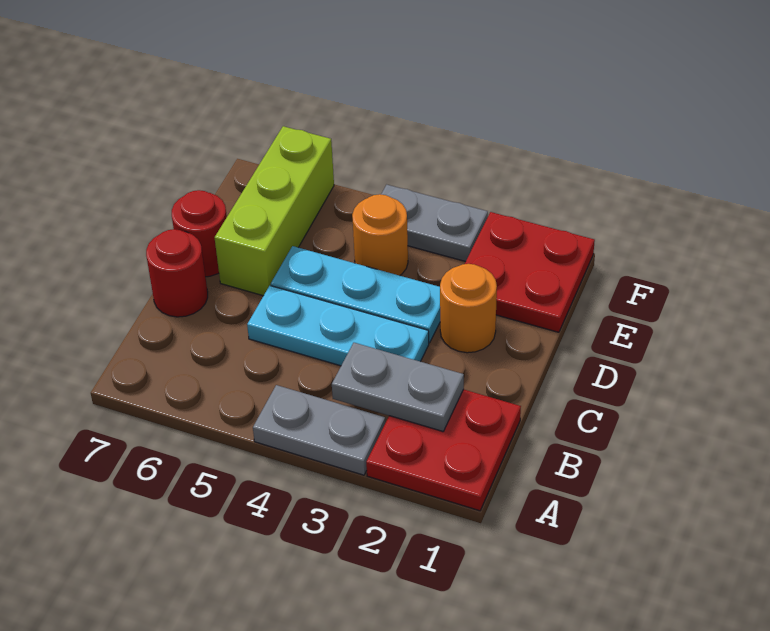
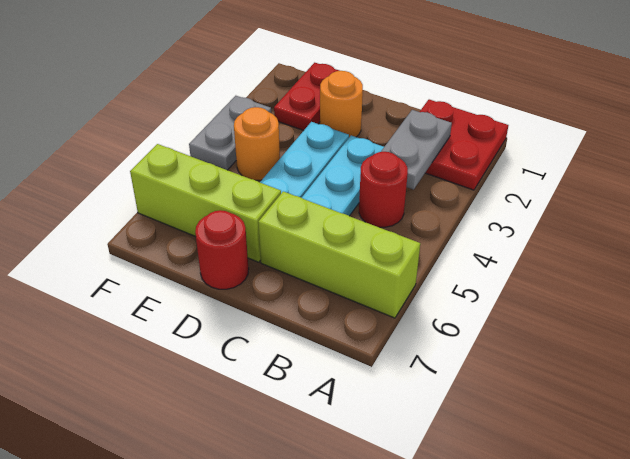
grey plate A3:A4 level 1 -> none
none -> lime brick A6:C6 level 1
red round brick C7 level 1 -> red round brick B4 level 1
red plate E1:F2 level 1 -> red plate E1:E2 level 1

